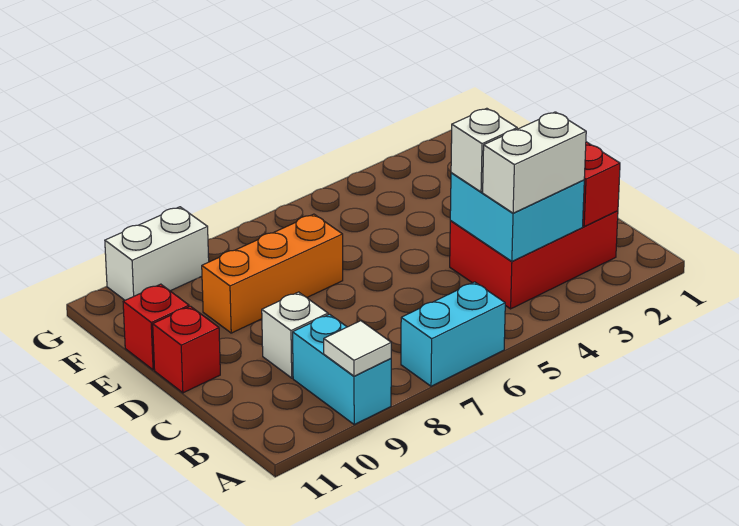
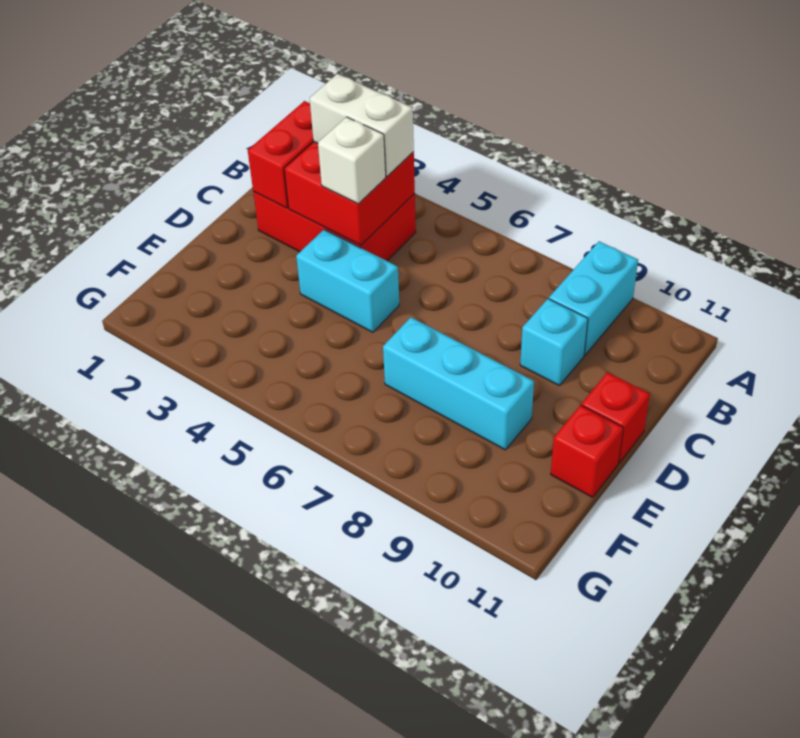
cyan brick A6:A7 level 1 -> cyan brick D4:D5 level 1
white tile A9 level 2 -> none
cyan brick B3:C4 level 2 -> red brick B3:C4 level 2
white brick C9 level 1 -> cyan brick C9 level 1
orange brick E7:E9 level 1 -> cyan brick E7:E9 level 1
white brick G9:G10 level 1 -> none

